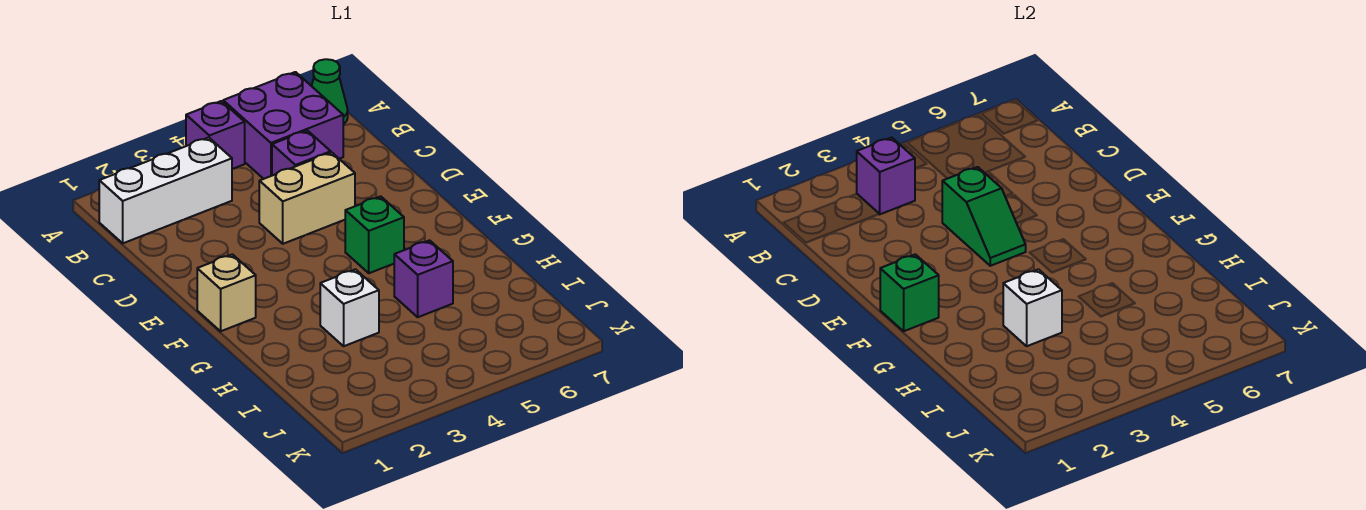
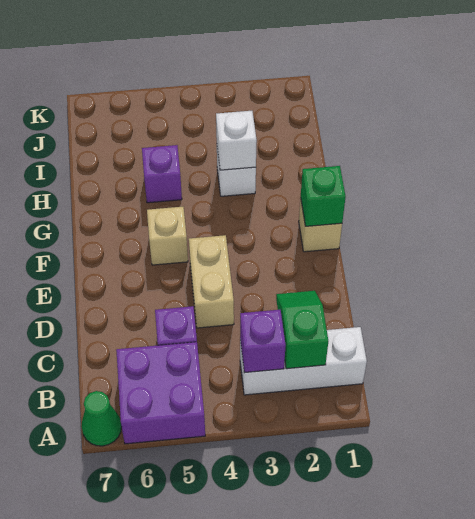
purple brick A4 level 1 -> none
tan brick D4:D5 level 1 -> tan brick D4:E4 level 1
green slope D4:E4 level 2 top D -> green slope B2:C2 level 2 top B
green brick F5 level 1 -> tan brick F5 level 1

